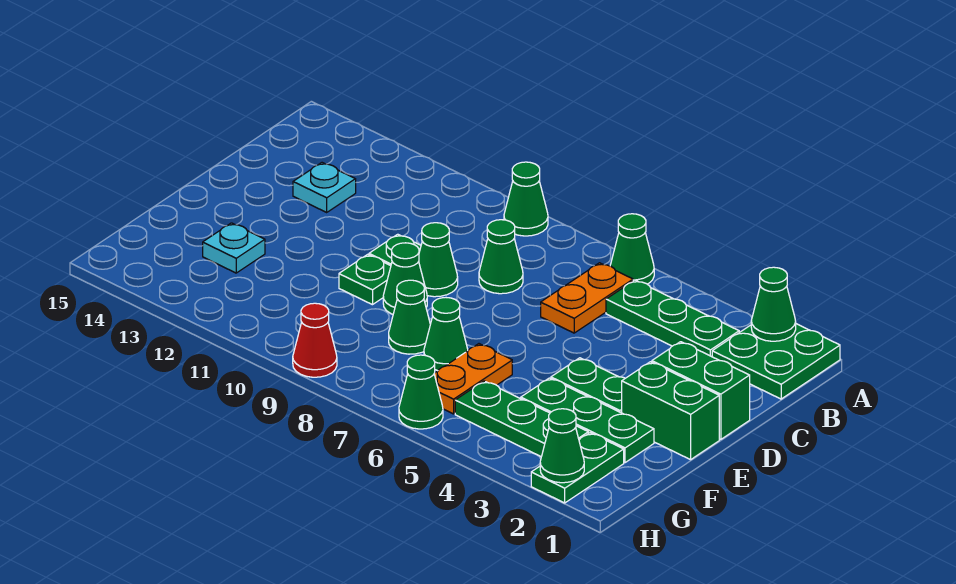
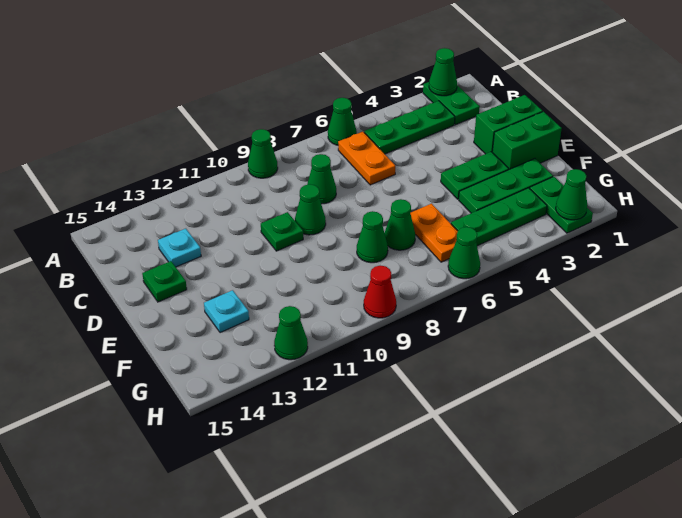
green plate A1:B2 level 1 -> green plate A2:B2 level 1
green cone E9 level 1 -> green cone H12 level 1
green plate E10 level 1 -> green plate D14 level 1

